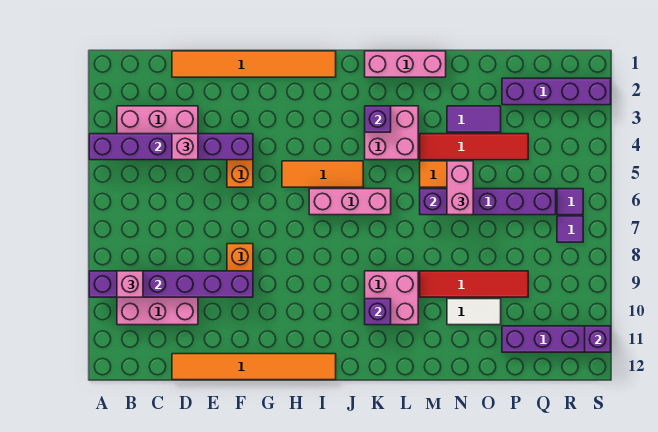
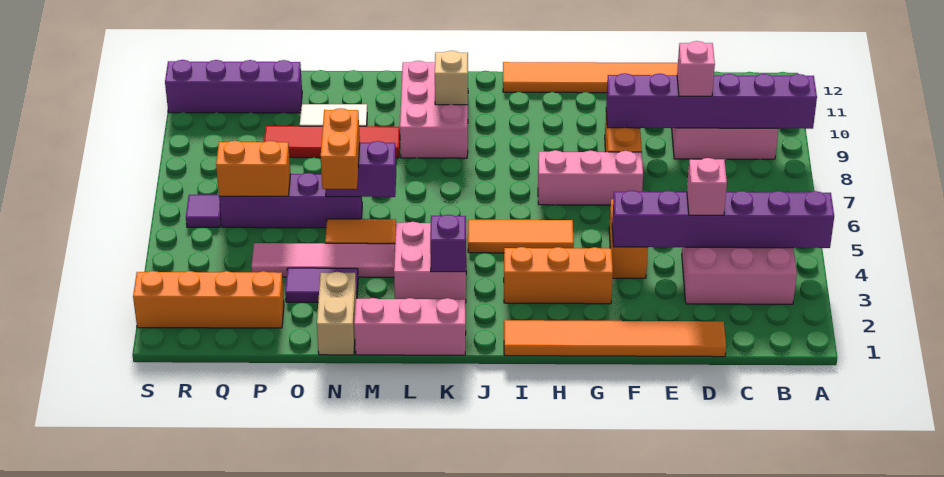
pink brick B9 level 3 -> pink brick D9 level 3
none -> orange brick G3:I3 level 1
pink brick I6:K6 level 1 -> pink brick F7:H7 level 1
pink brick K9:L10 level 1 -> pink brick K9:L11 level 1
purple brick K10 level 2 -> tan brick K10 level 2
red tile M4:P4 level 1 -> pink tile M4:P4 level 1
none -> tan brick N1:N2 level 1
pink brick N5:N6 level 3 -> orange brick N5:N6 level 3
purple brick P2:S2 level 1 -> orange brick P2:S2 level 1
none -> orange brick P6:Q6 level 2
purple tile R7 level 1 -> none
purple brick S11 level 2 -> none

